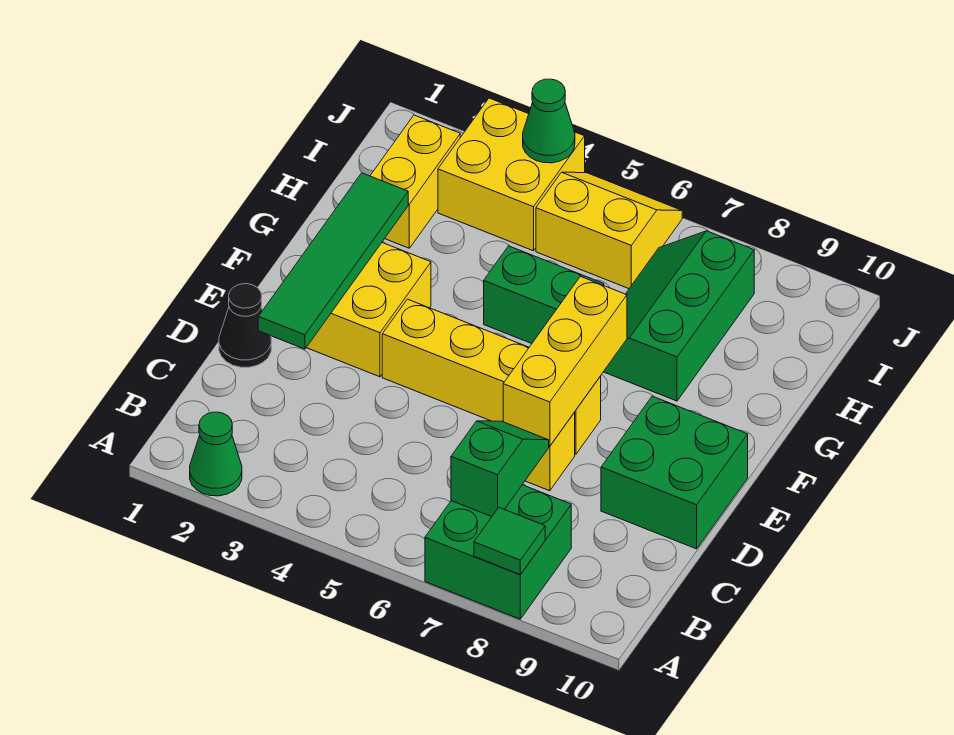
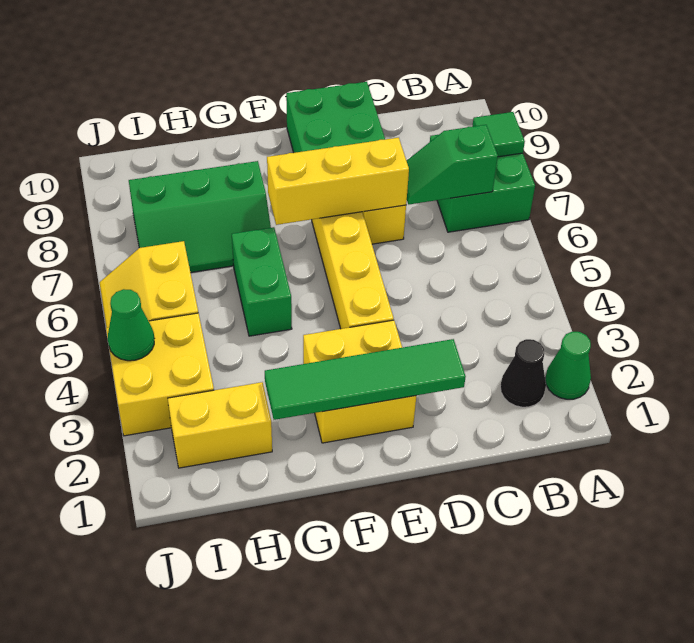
black cone D1 level 1 -> black cone B2 level 1

